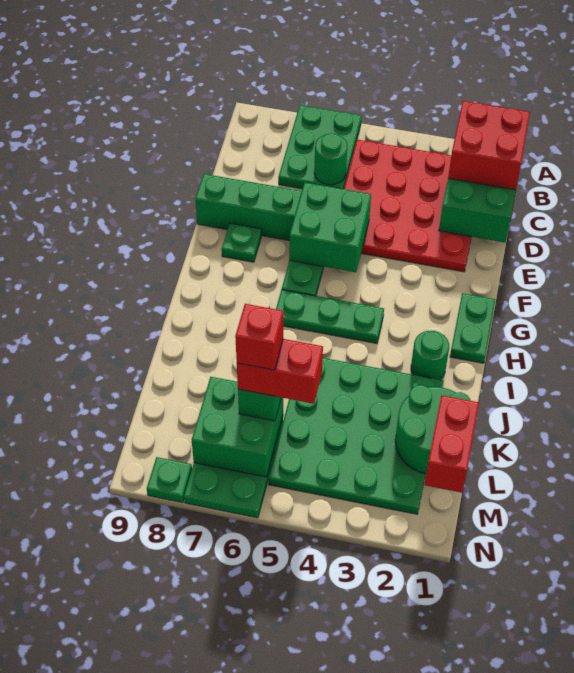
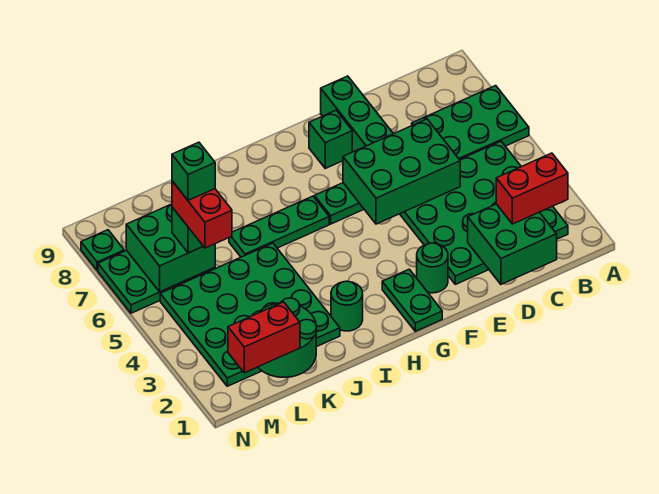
red brick B1:C2 level 3 -> red brick B2:C2 level 3
red plate B2:E5 level 1 -> green plate B2:E5 level 1
green round brick C6 level 2 -> green round brick F2 level 1
green brick E5:F6 level 2 -> green brick D5:F6 level 2
green plate F8 level 1 -> green brick F8 level 1
green plate G1:H1 level 1 -> green plate G1:G2 level 1
green plate H4:H6 level 1 -> green plate H6:J6 level 1
red brick L6 level 5 -> green brick L6 level 5

